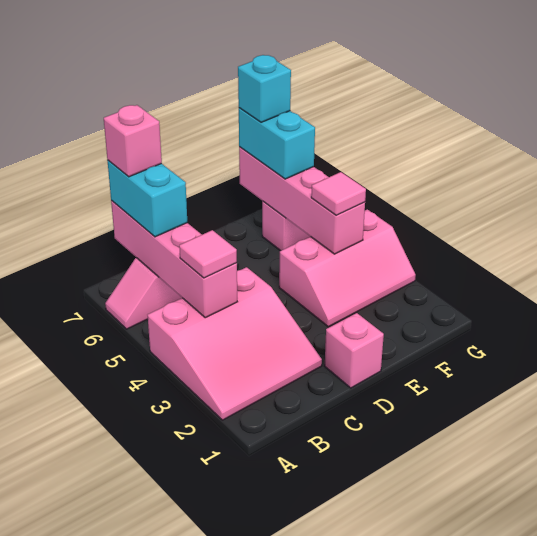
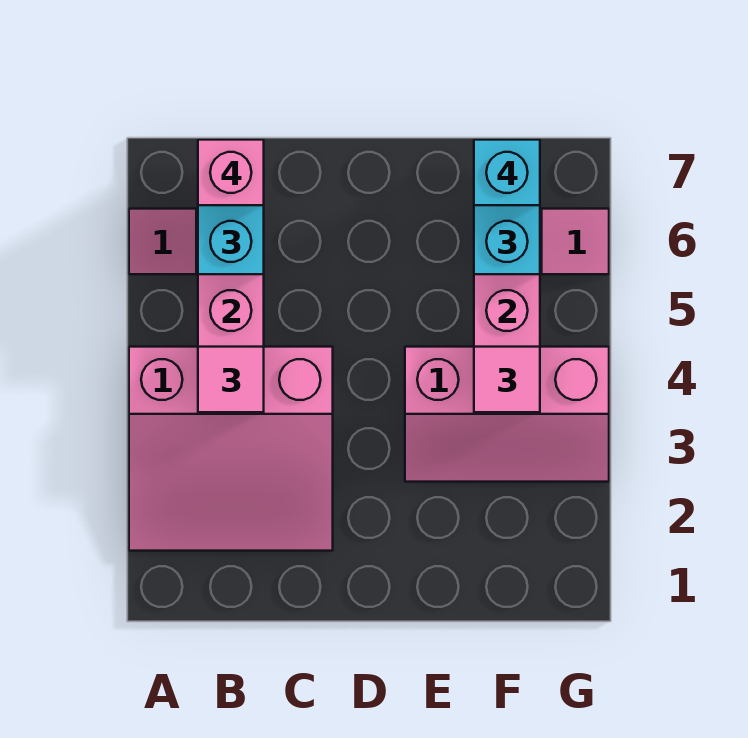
pink brick D1 level 1 -> none

